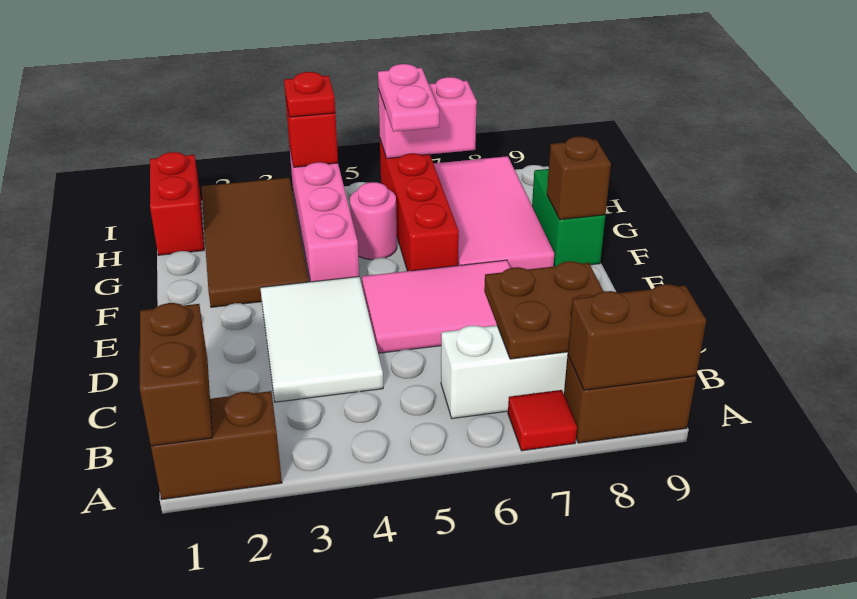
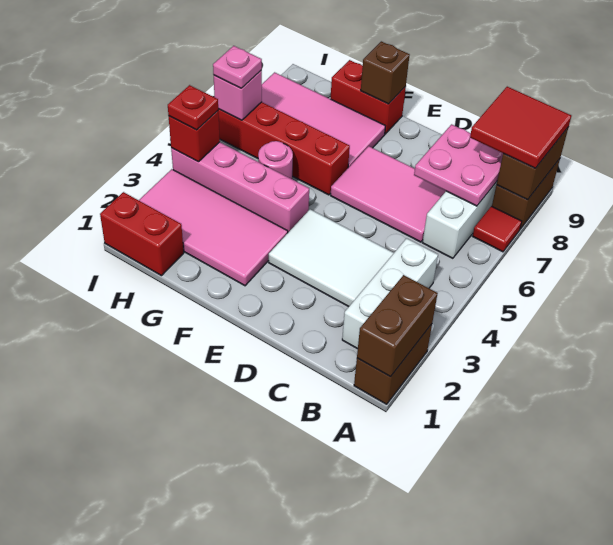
brown brick A1:B1 level 2 -> brown brick A1:A2 level 2
none -> red tile A8:B9 level 3
none -> white brick B2:B4 level 1
brown plate B7:C8 level 2 -> pink plate B7:C8 level 2
pink tile D5:E7 level 1 -> pink tile C6:E7 level 1
brown tile F2:I3 level 1 -> pink tile F2:I3 level 1
green brick F9:G9 level 1 -> red brick F9:G9 level 1
pink plate H6:I6 level 3 -> pink plate I6 level 3
pink brick I6:I7 level 2 -> pink brick I6 level 2

